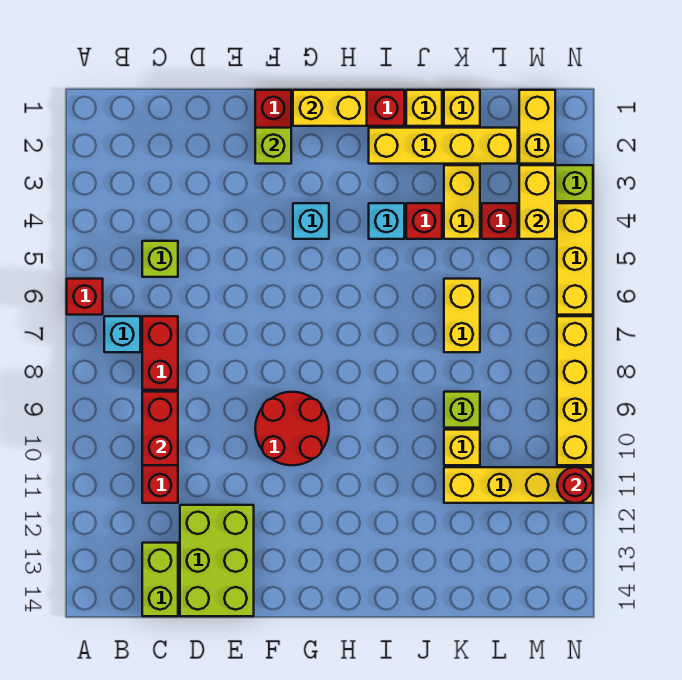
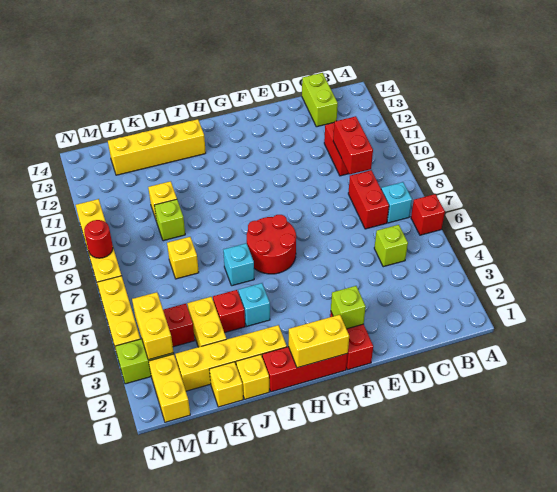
lime brick D12:E14 level 1 -> none
red round brick F9:G10 level 1 -> red round brick G6:H7 level 1
cyan brick G4 level 1 -> cyan brick I6 level 1
yellow brick K6:K7 level 1 -> yellow brick K7 level 1
yellow brick K11:N11 level 1 -> yellow brick I13:L13 level 1
red round brick N11 level 2 -> red round brick N8 level 2

